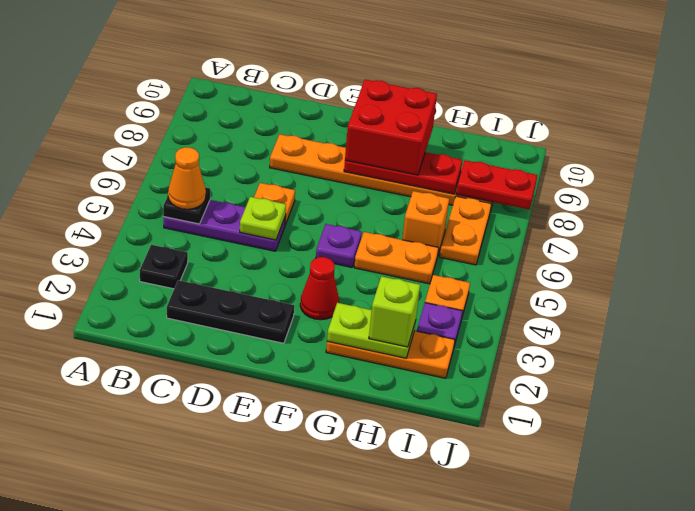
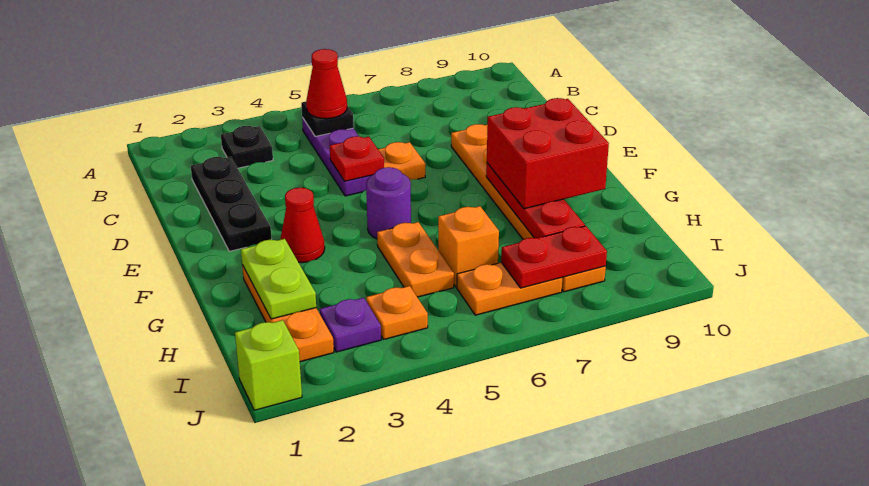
orange cone B5 level 3 -> red cone B5 level 3
lime plate D5 level 2 -> red plate D5 level 2
purple plate F5 level 1 -> purple round brick F5 level 1
lime brick H2 level 3 -> lime brick J1 level 1
red plate I8:J8 level 2 -> red plate I7:I8 level 2

